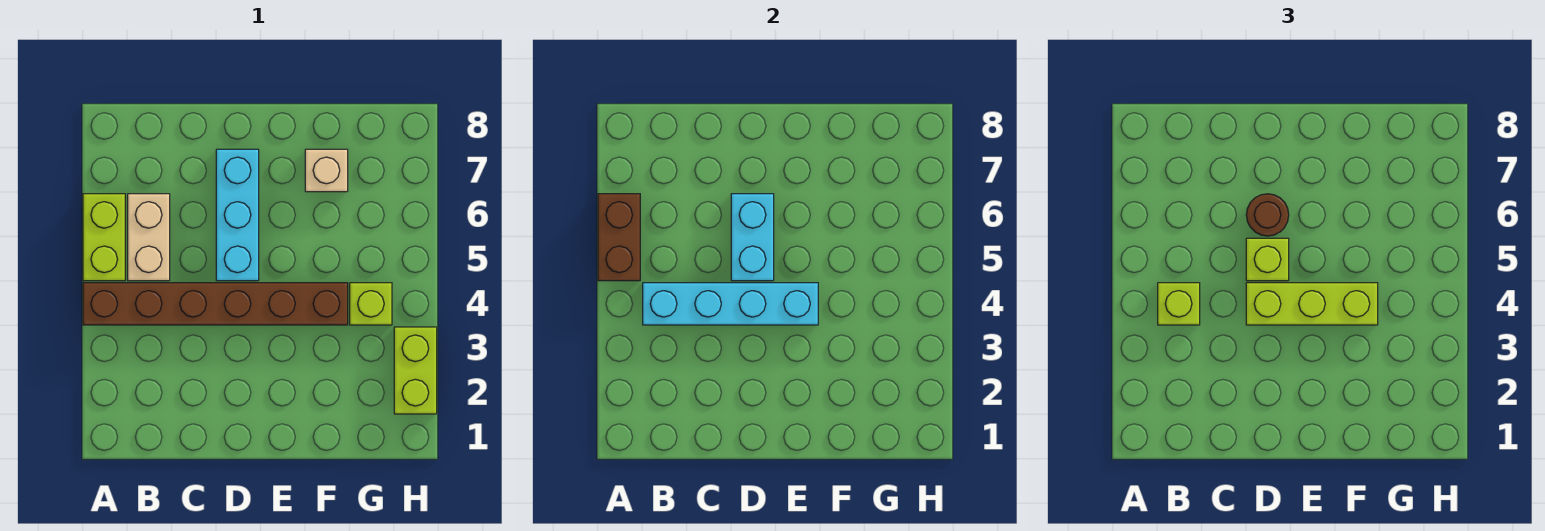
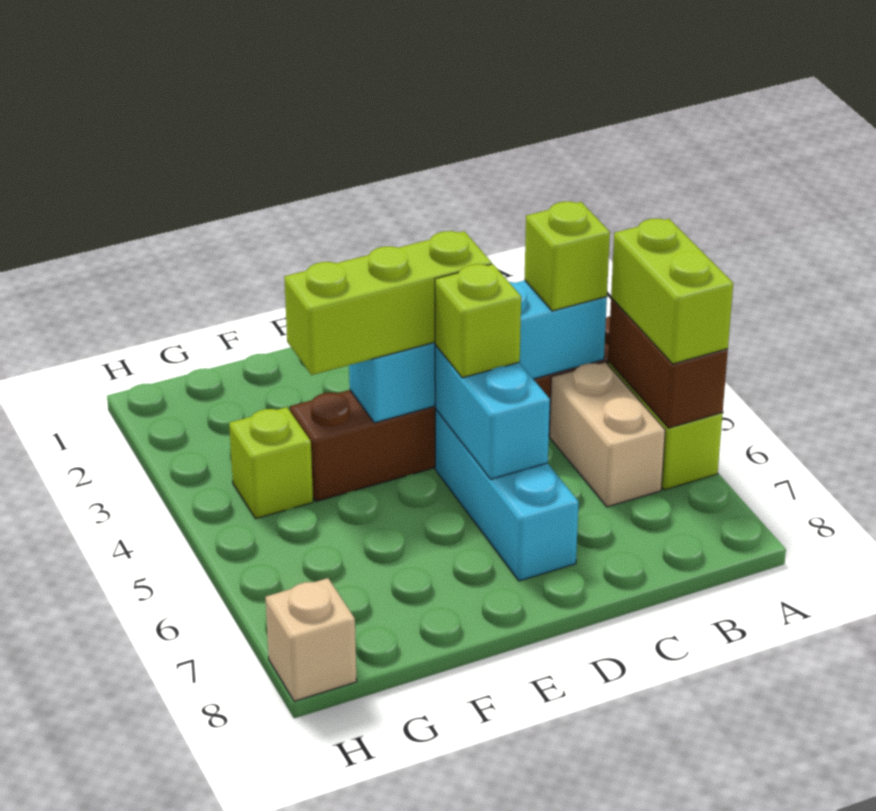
brown round brick D6 level 3 -> none
tan brick F7 level 1 -> tan brick H8 level 1
lime brick H2:H3 level 1 -> lime brick A5:A6 level 3

